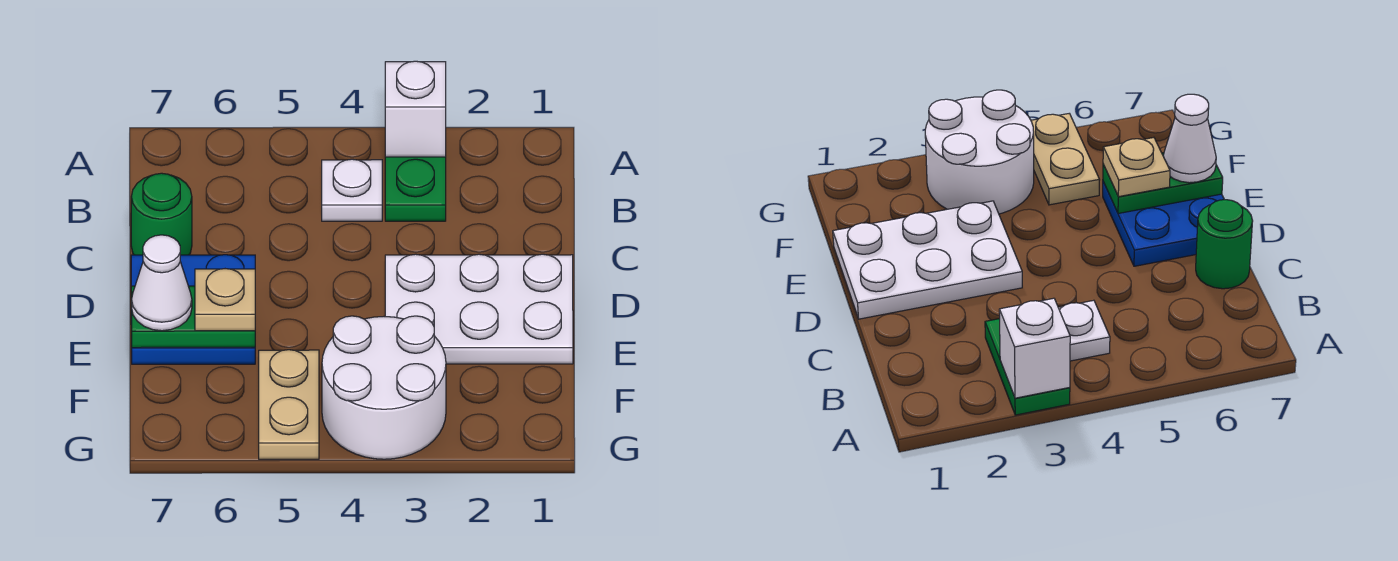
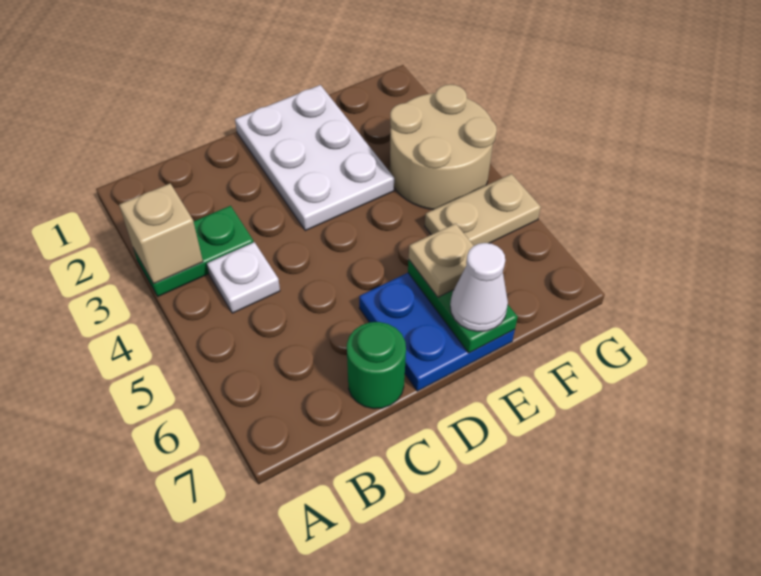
white brick A3 level 2 -> tan brick A3 level 2
white round brick F3:G4 level 1 -> tan round brick F3:G4 level 1

